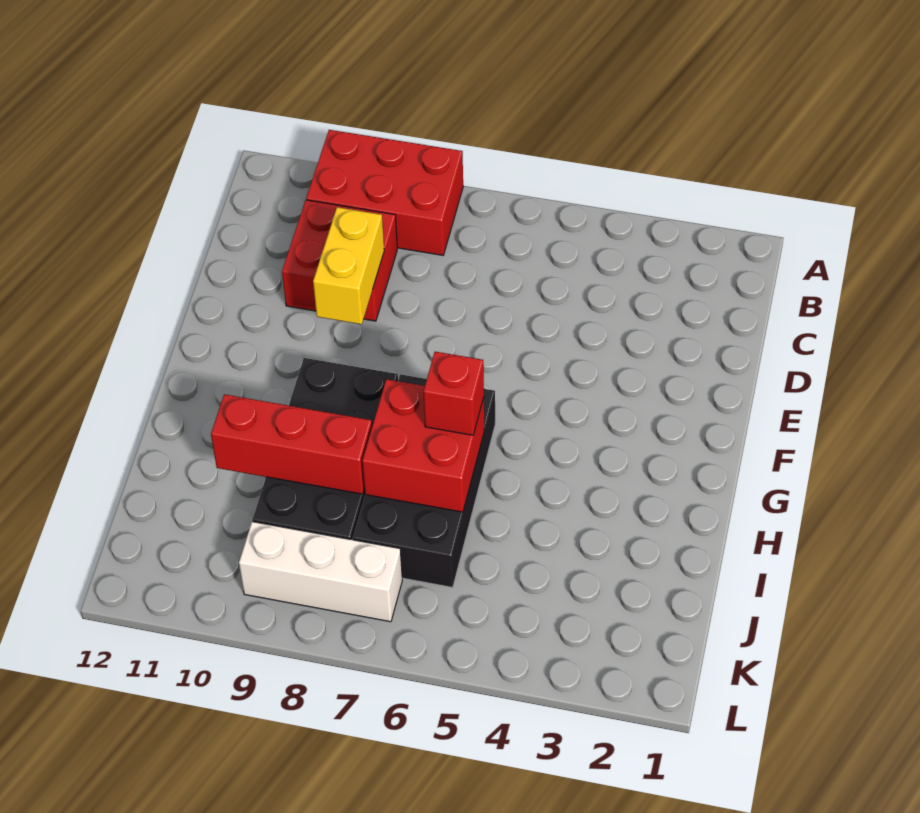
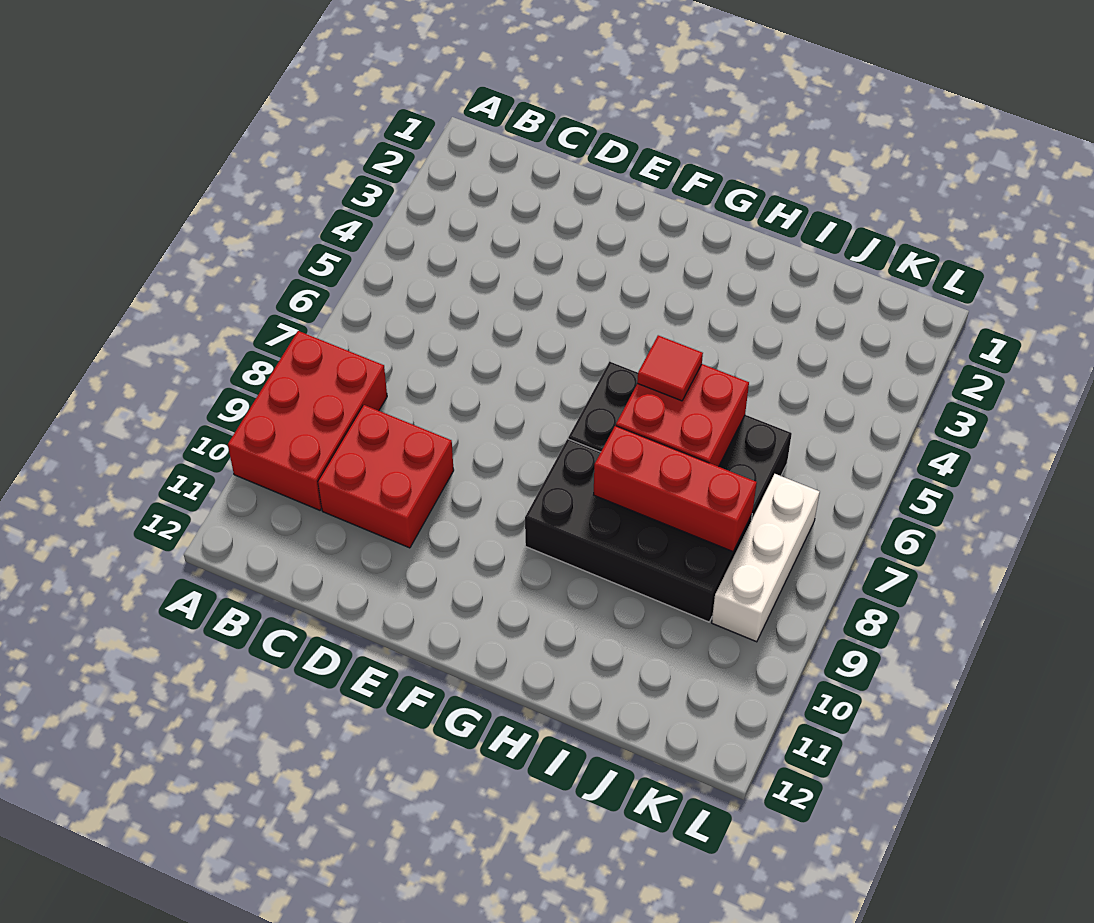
yellow brick D9:E9 level 2 -> none
red brick H6 level 3 -> red tile H6 level 3
red brick I8:I10 level 2 -> red brick H8:J8 level 2

